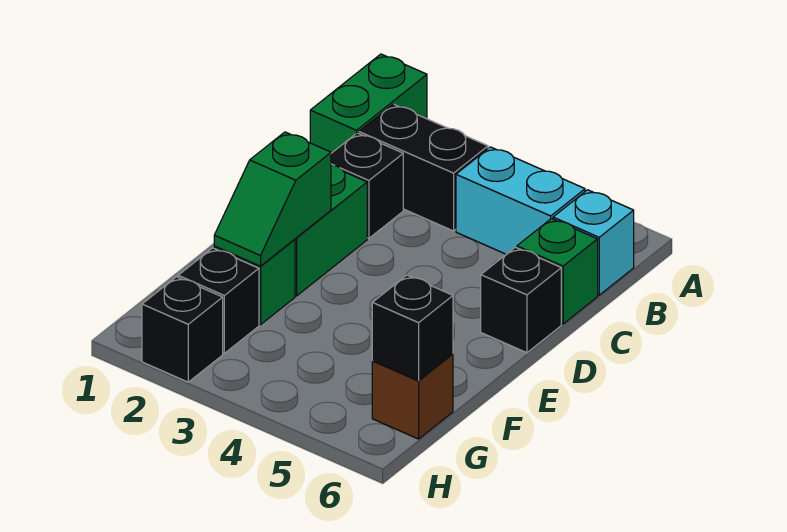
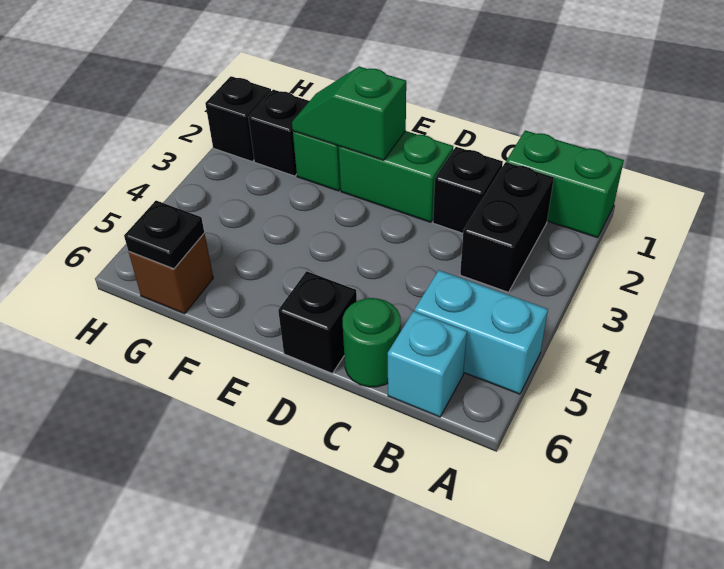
cyan brick B4:B5 level 1 -> cyan brick A5:B5 level 1
green brick C6 level 1 -> green round brick C6 level 1
black brick G6 level 2 -> black plate G6 level 2

